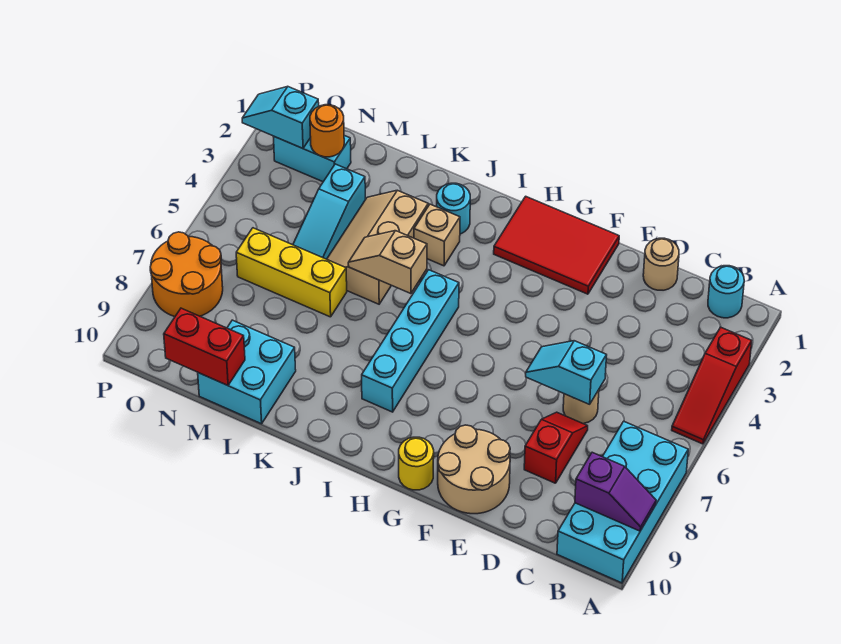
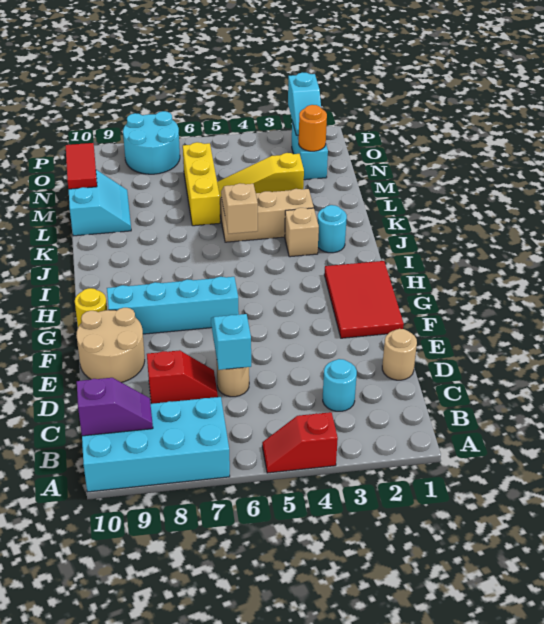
red slope A3:A5 level 1 top 3 -> red slope A4:A5 level 1 top 4
purple slope A9:B9 level 2 top B -> purple slope B9:B10 level 2 top 10
cyan round brick B1 level 1 -> cyan round brick C3 level 1
cyan brick I5:I8 level 1 -> cyan brick G6:G9 level 1
cyan brick L9:M10 level 1 -> cyan slope L9:M10 level 1 top 10
cyan slope M3:M5 level 1 top 3 -> yellow slope M3:M5 level 1 top 3
red brick M10:N10 level 2 -> red tile M10:N10 level 2
cyan slope O2:P2 level 2 top O -> cyan slope O2:P2 level 2 top P
orange round brick O7:P8 level 1 -> cyan round brick O7:P8 level 1

